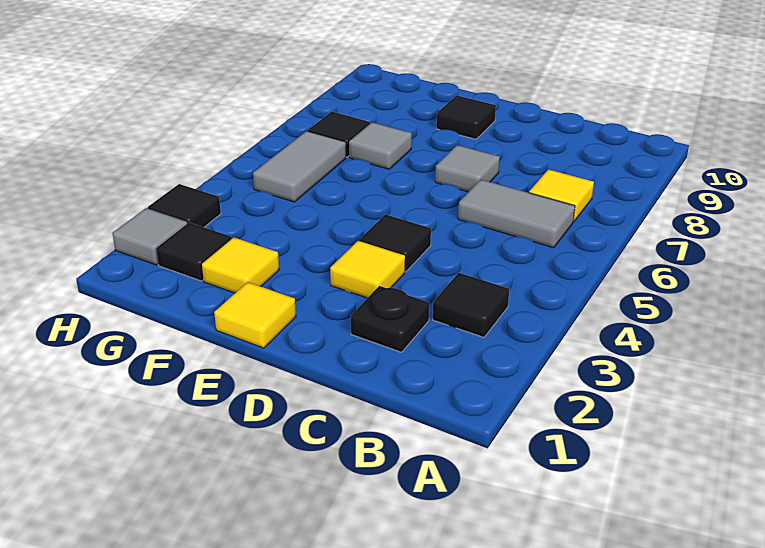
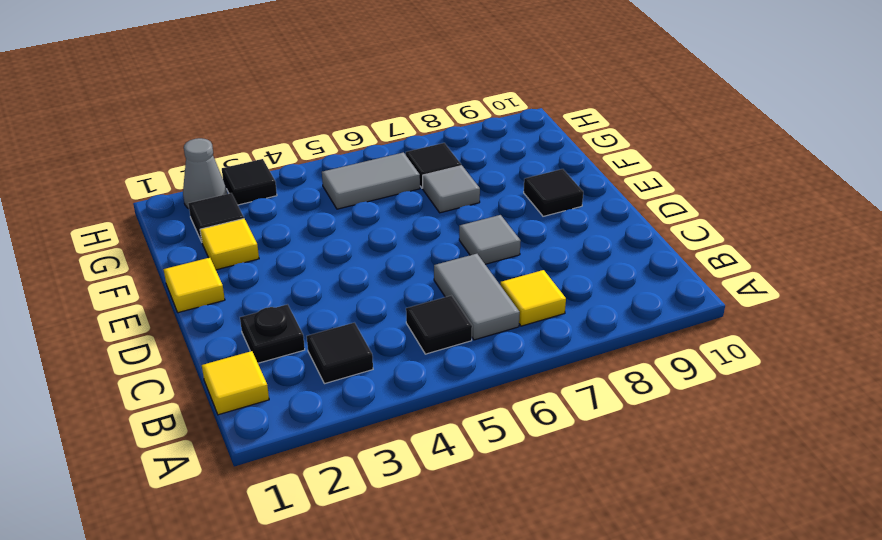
yellow tile D3 level 1 -> yellow tile B1 level 1
black tile D4 level 1 -> black tile B5 level 1
grey tile H2 level 1 -> grey cone H2 level 1

